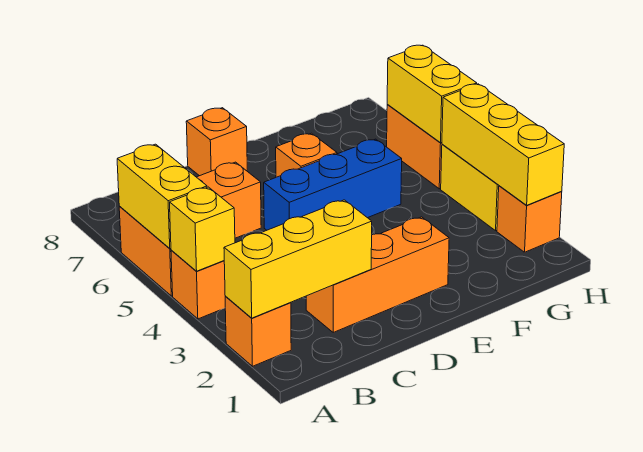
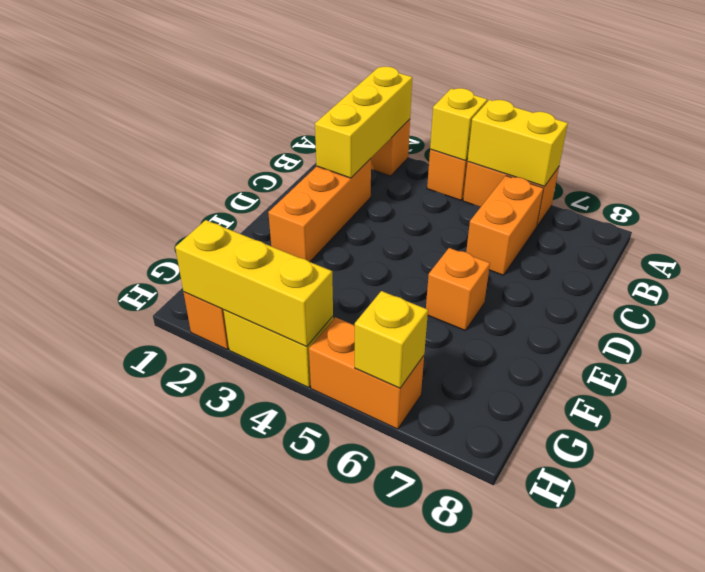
blue brick D5:F5 level 1 -> none
orange brick D8 level 1 -> none
yellow brick H5:H6 level 2 -> yellow brick H6 level 2

